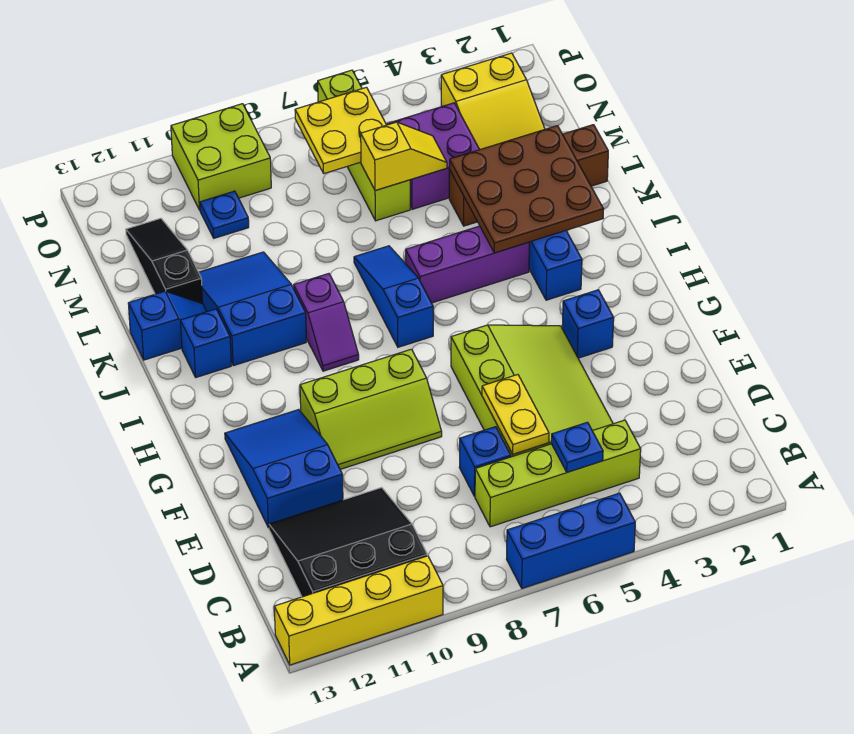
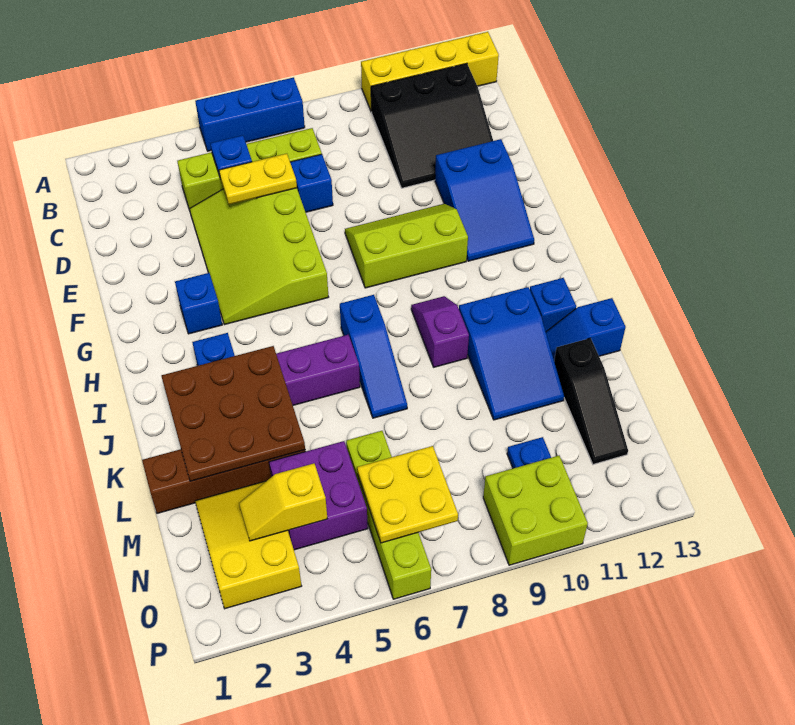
yellow plate D6:E6 level 2 -> yellow plate D5:D6 level 2
yellow slope M5:M6 level 2 top 6 -> yellow slope N3:N4 level 2 top 4

